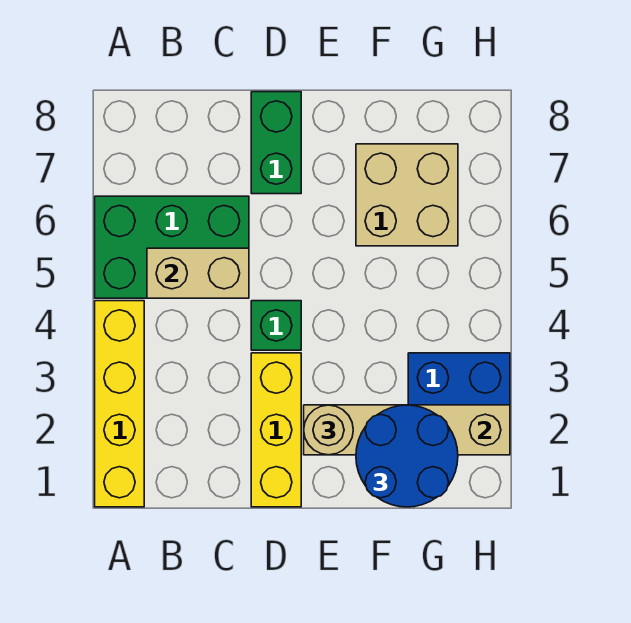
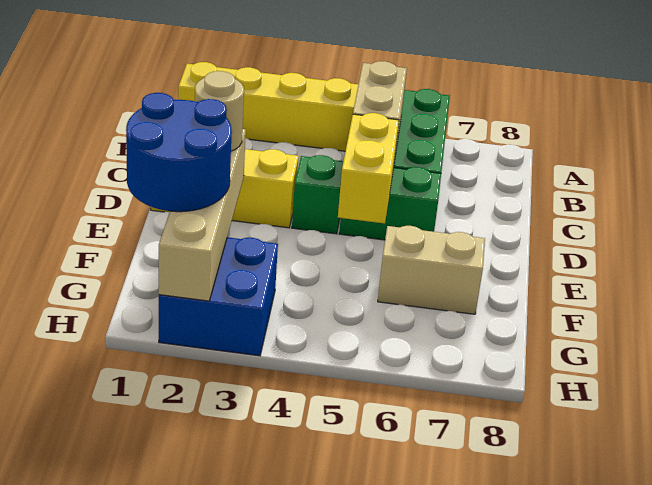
none -> yellow brick D5:E5 level 2
green brick D7:D8 level 1 -> green brick D5:D6 level 1
tan brick F6:G7 level 1 -> tan brick F6:F7 level 1

